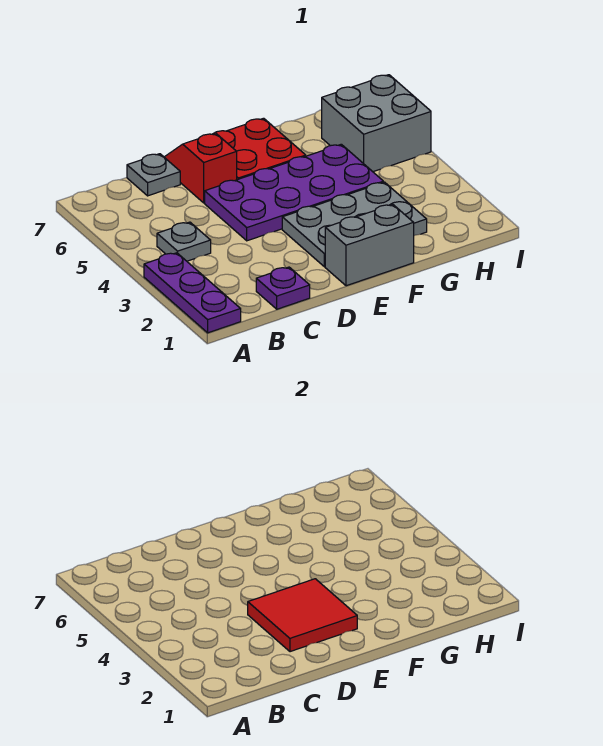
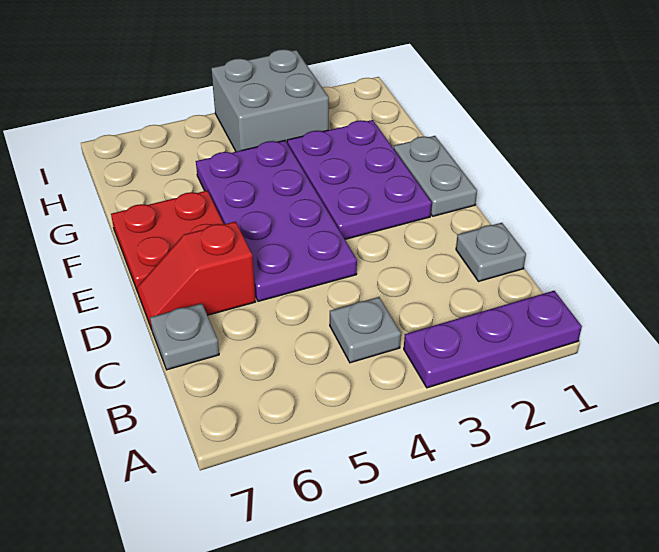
purple plate C1 level 1 -> grey plate C1 level 1
red tile D2:E3 level 2 -> none
grey brick E1:F1 level 1 -> grey plate E1:F1 level 1
grey plate E2:G3 level 1 -> purple plate E2:G3 level 1
grey brick H5:I6 level 1 -> grey brick H3:I4 level 1

